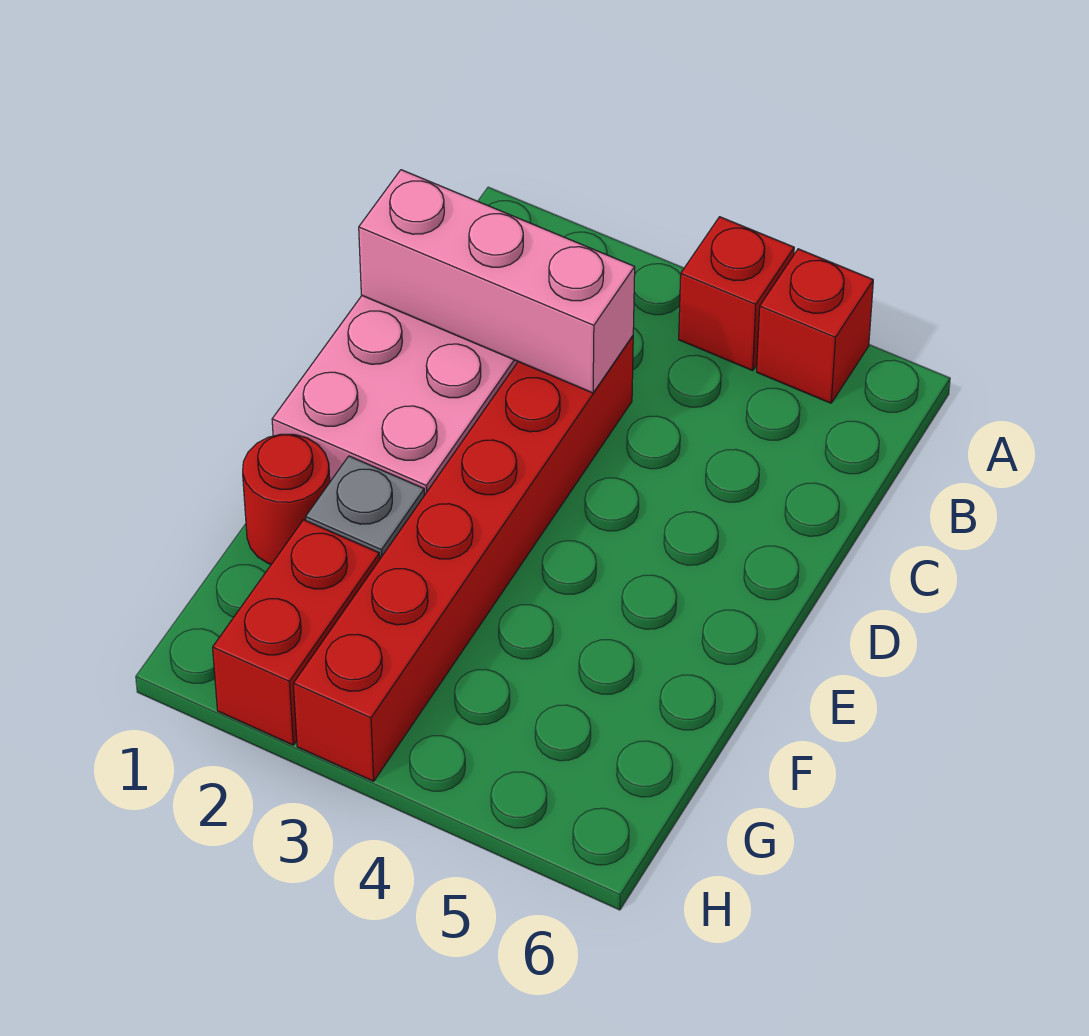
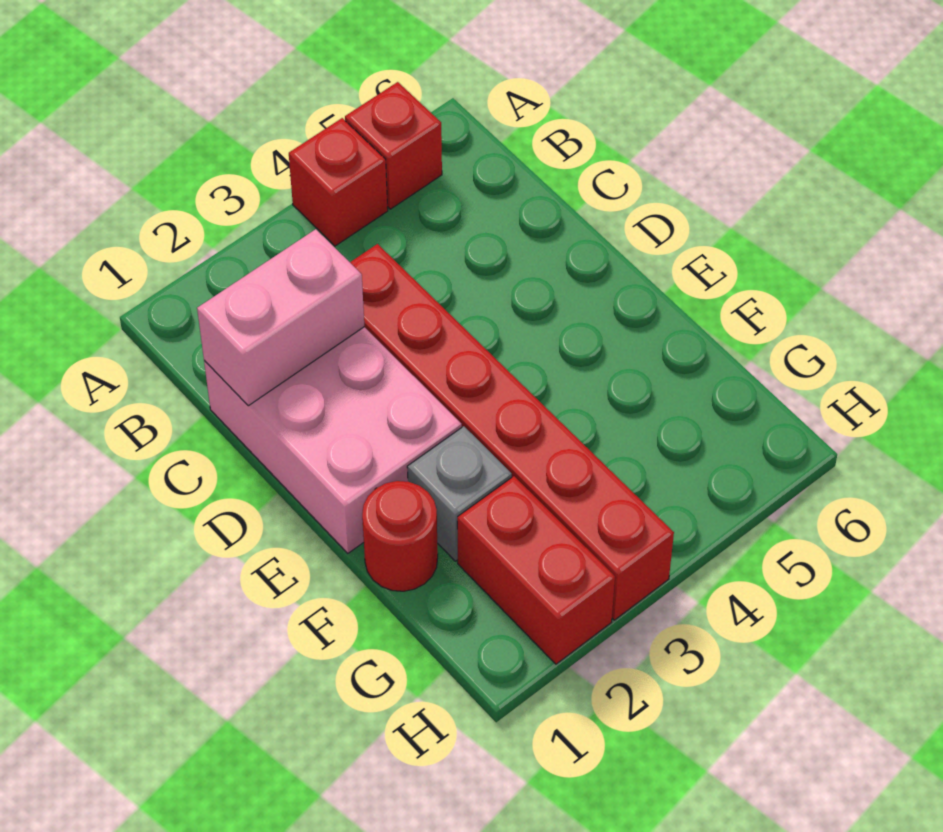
pink brick C1:C3 level 2 -> pink brick C1:C2 level 2

